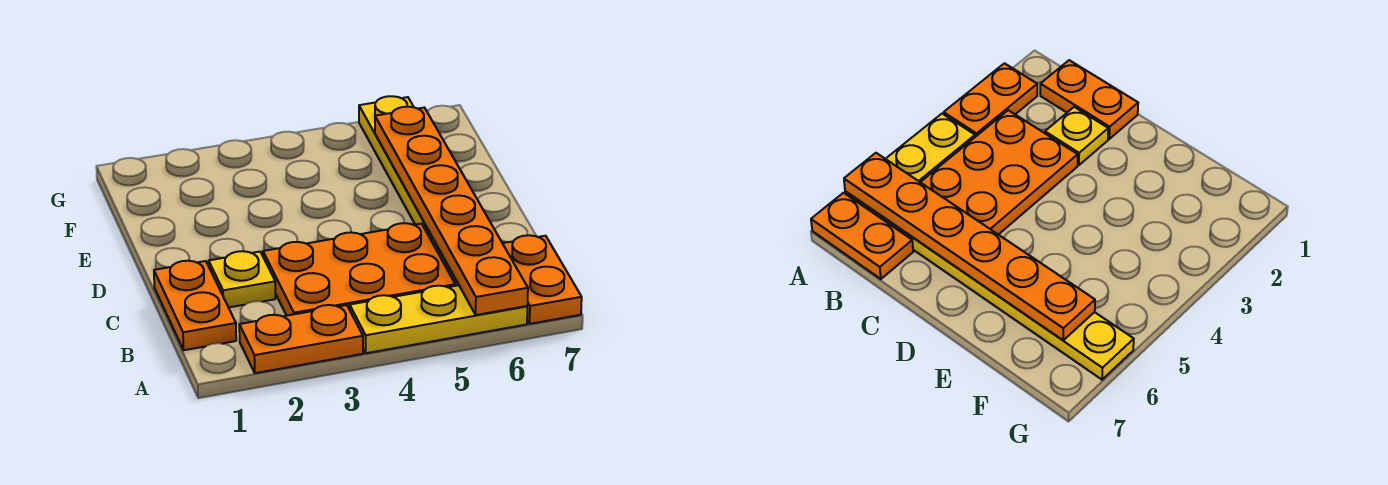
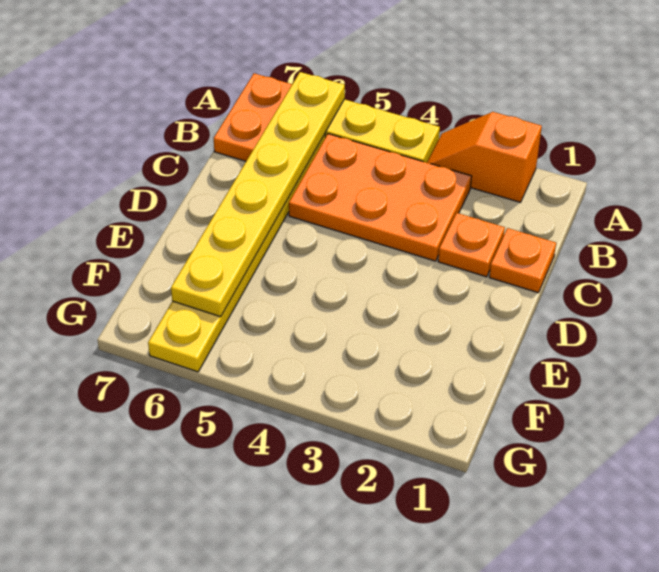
orange plate A2:A3 level 1 -> orange slope A2:A3 level 1 top 2
orange plate A6:F6 level 2 -> yellow plate A6:F6 level 2
orange plate B1:C1 level 1 -> orange plate C1 level 1
yellow plate C2 level 1 -> orange plate C2 level 1

